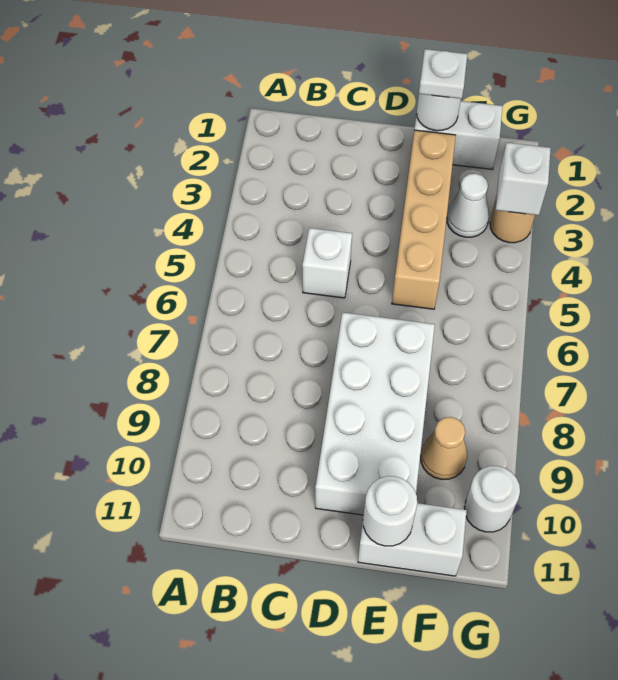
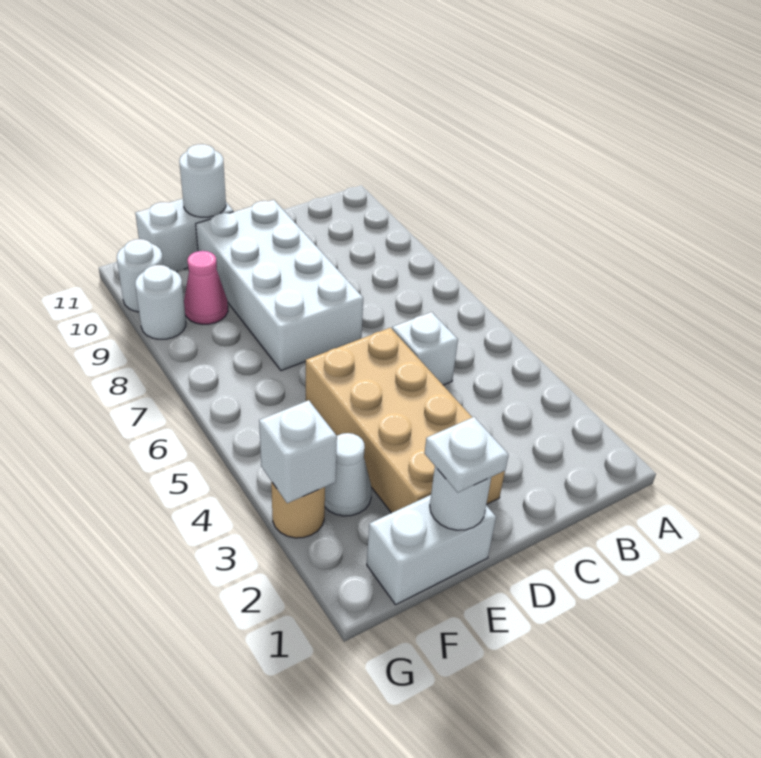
tan brick E2:E5 level 1 -> tan brick D2:E5 level 1
tan cone F9 level 1 -> pink cone F9 level 1
none -> white round brick G9 level 1

